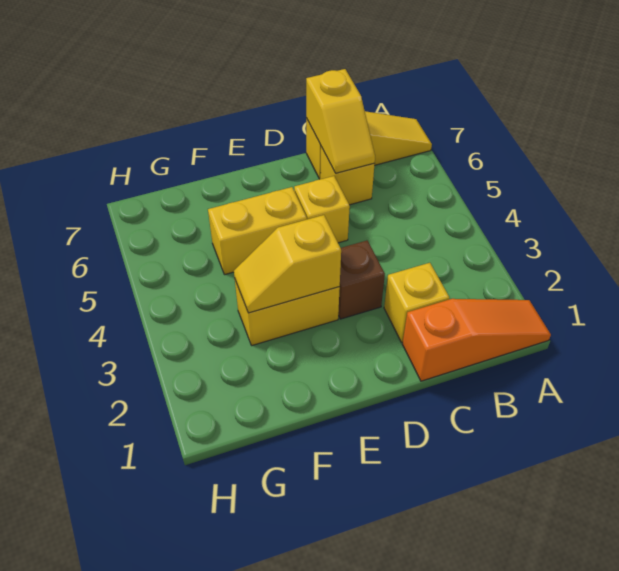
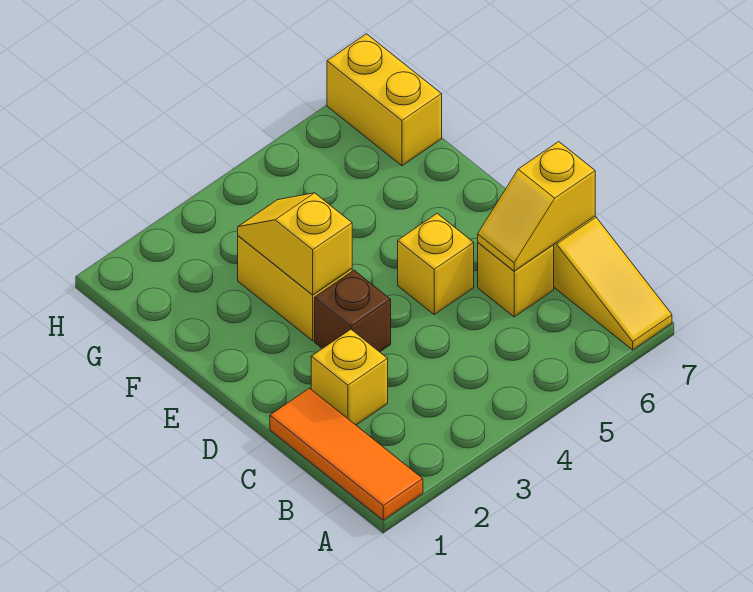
orange slope A1:C1 level 1 top C -> orange tile A1:C1 level 1
yellow brick E5:F5 level 1 -> yellow brick G7:H7 level 1

